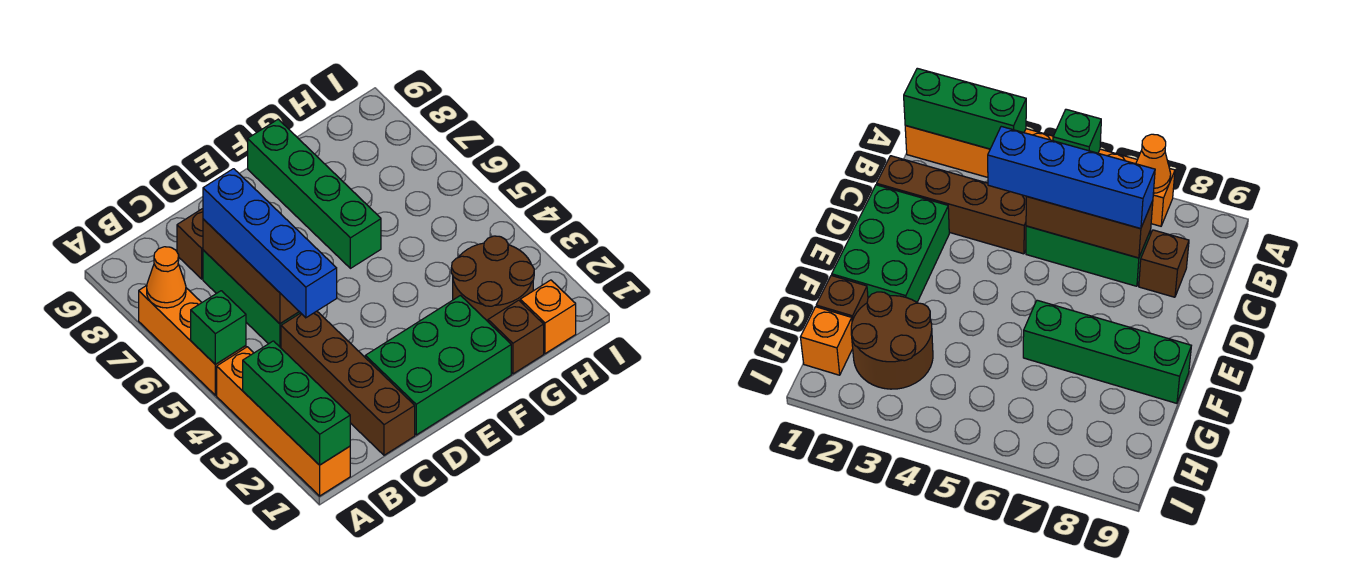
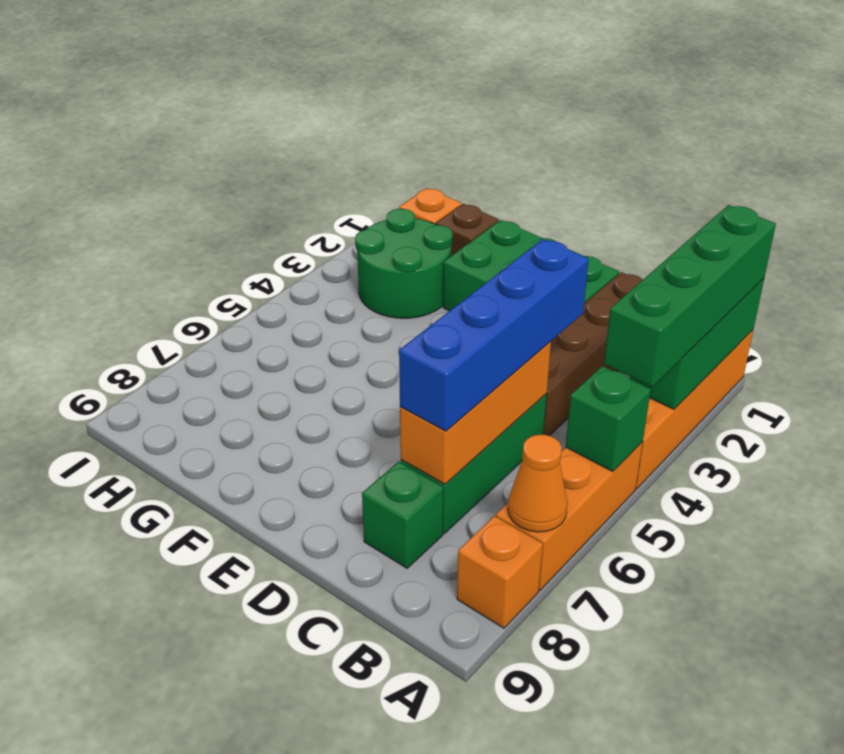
none -> orange brick A8 level 1
brown brick C5:C7 level 2 -> orange brick C5:C7 level 2
brown brick C8 level 1 -> green brick C8 level 1
green brick F6:F9 level 1 -> green brick A1:A4 level 3
brown round brick G2:H3 level 1 -> green round brick G2:H3 level 1

